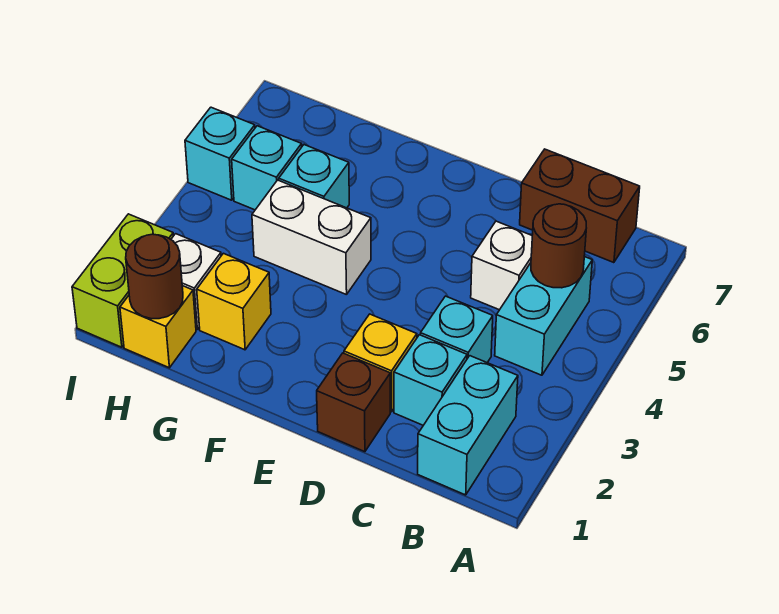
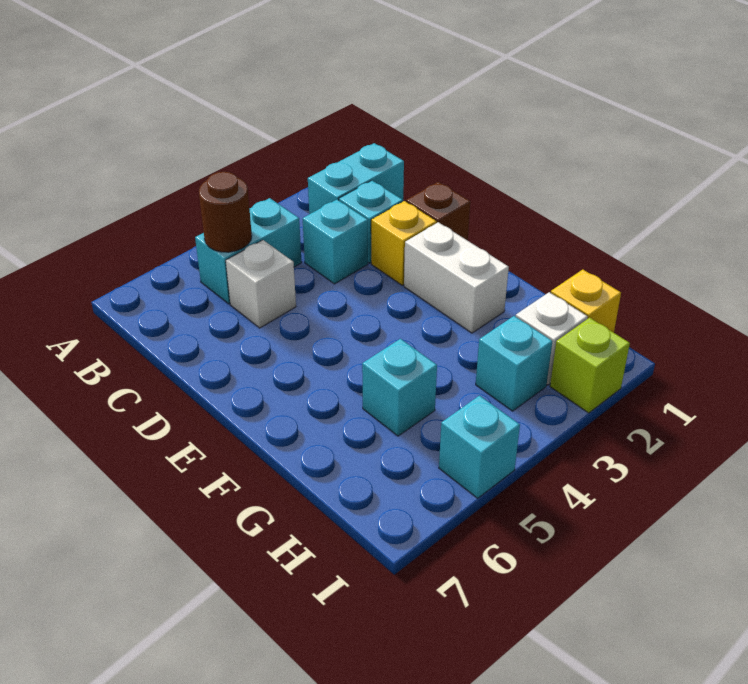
brown brick B7:C7 level 1 -> none
white brick F4:G4 level 1 -> white brick E2:F2 level 1
yellow brick G2 level 1 -> none
brown round brick H1 level 2 -> none
cyan brick H5 level 1 -> cyan brick H3 level 1
lime brick I1:I2 level 1 -> lime brick I2 level 1

